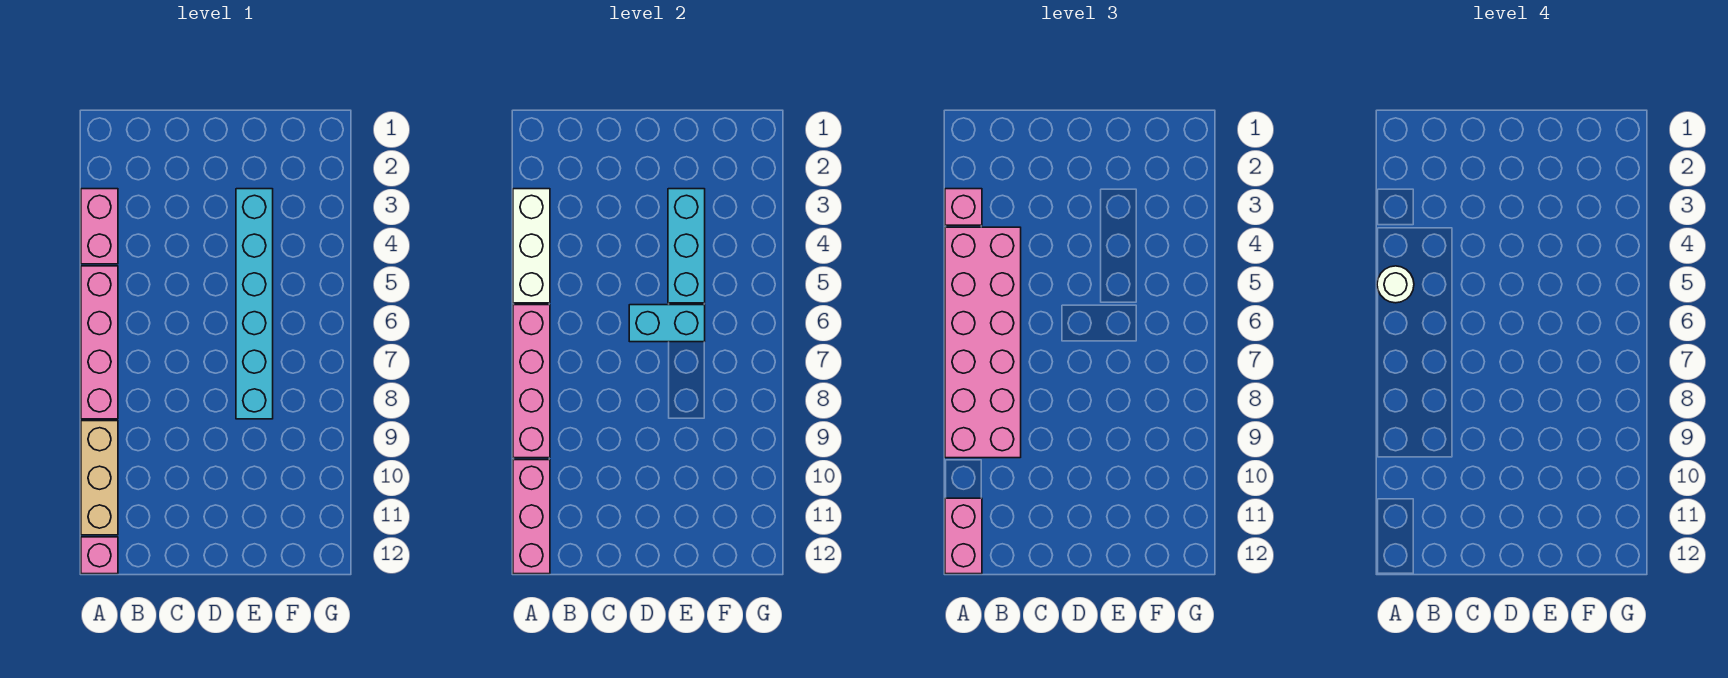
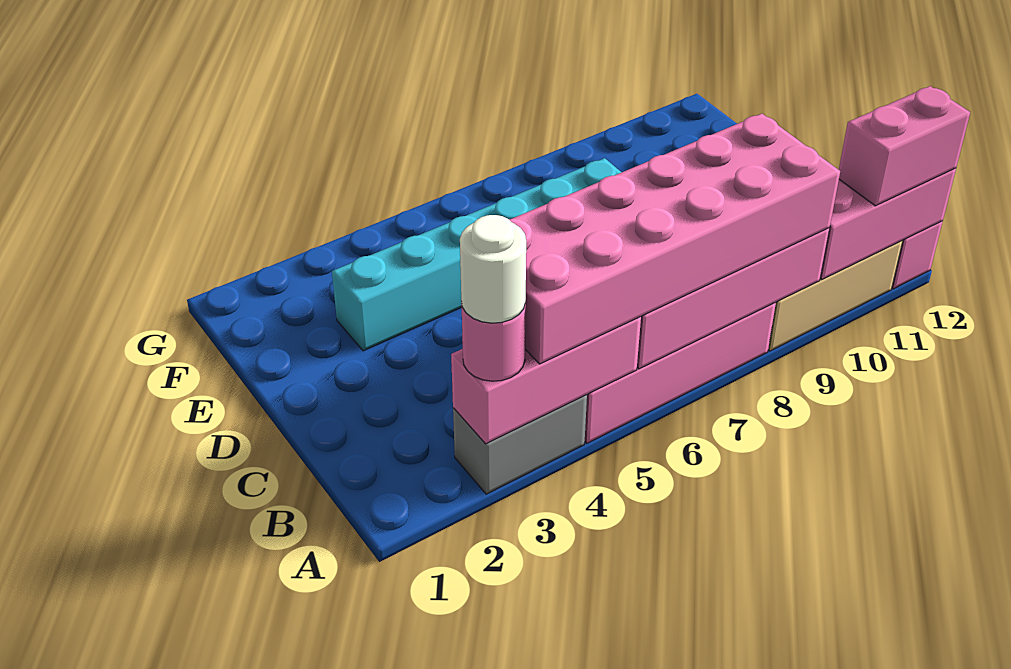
pink brick A3:A4 level 1 -> grey brick A3:A4 level 1
white brick A3:A5 level 2 -> pink brick A3:A5 level 2
pink brick A3 level 3 -> pink round brick A3 level 3
white round brick A5 level 4 -> white round brick A3 level 4
cyan brick D6:E6 level 2 -> none
cyan brick E3:E5 level 2 -> none

